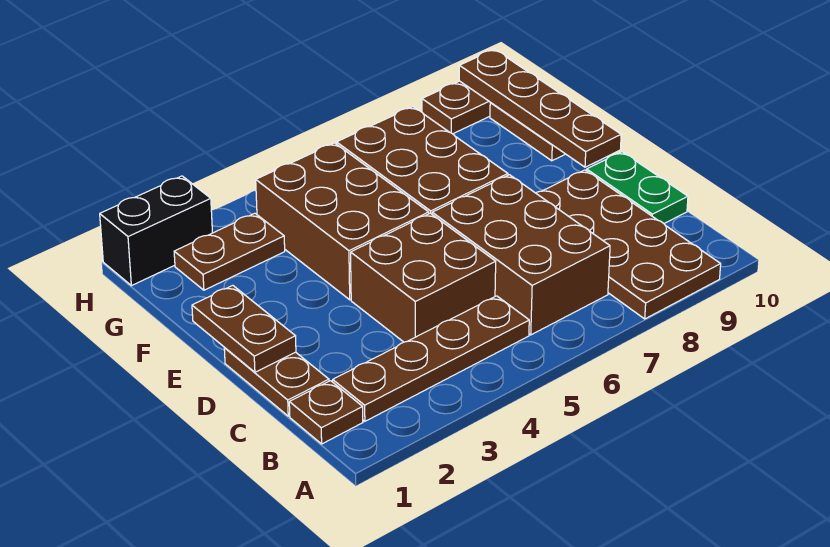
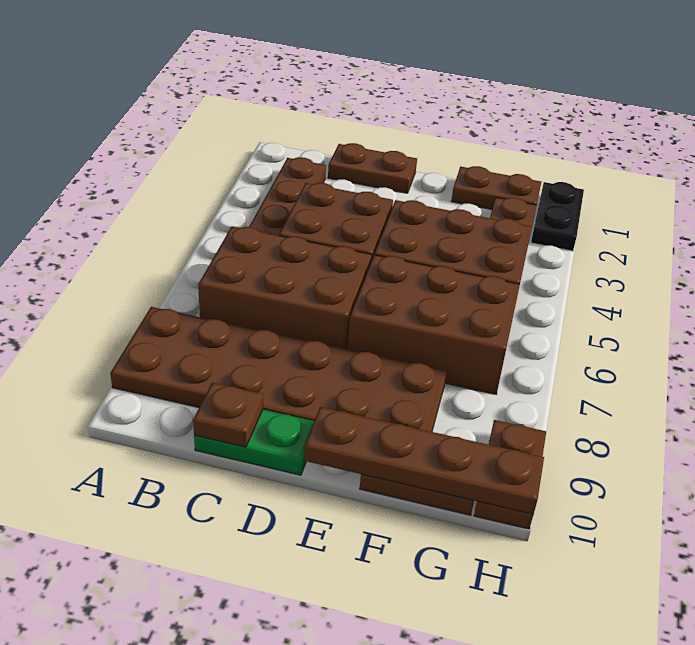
brown plate A8:D9 level 1 -> brown plate A8:F9 level 1
brown plate B1 level 1 -> brown plate C10 level 2
brown plate D1:E1 level 2 -> brown plate F1:G1 level 1
black brick H1:H2 level 1 -> black plate H1:H2 level 1

